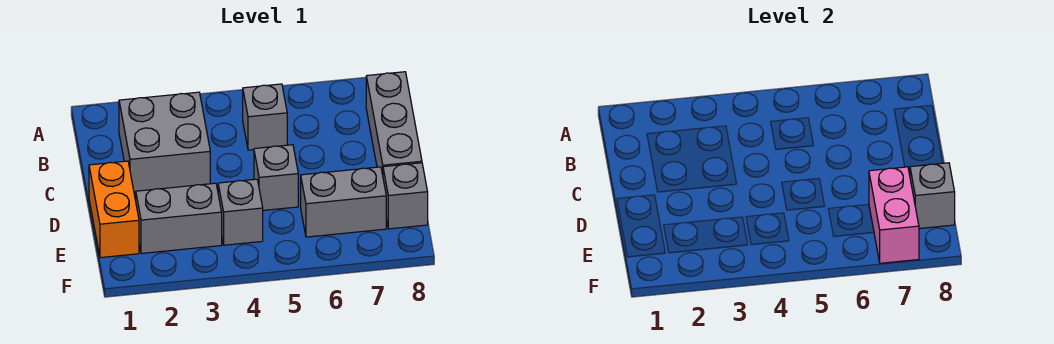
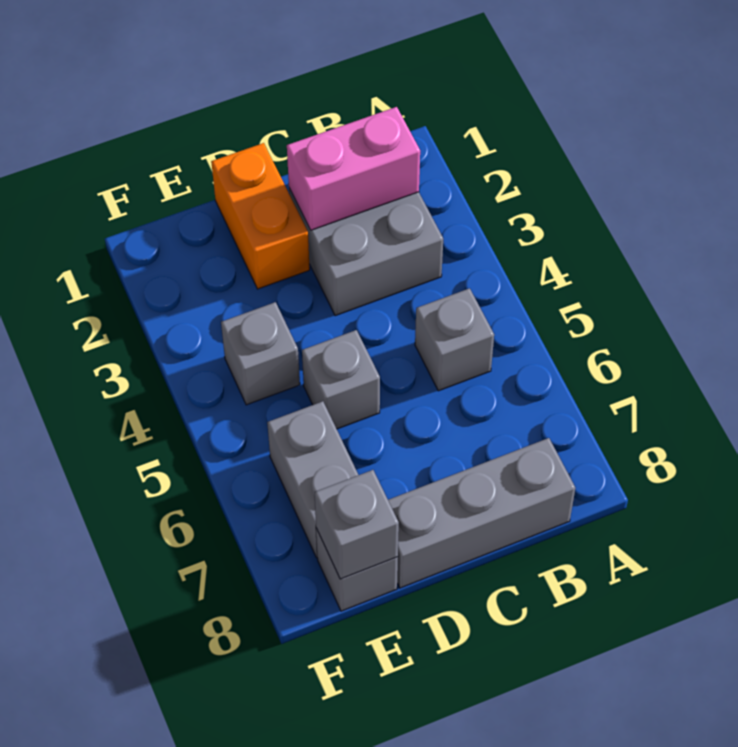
orange brick D1:E1 level 1 -> orange brick D1:D2 level 1
grey brick E2:E3 level 1 -> none
pink brick E7:F7 level 2 -> pink brick B2:C2 level 2

